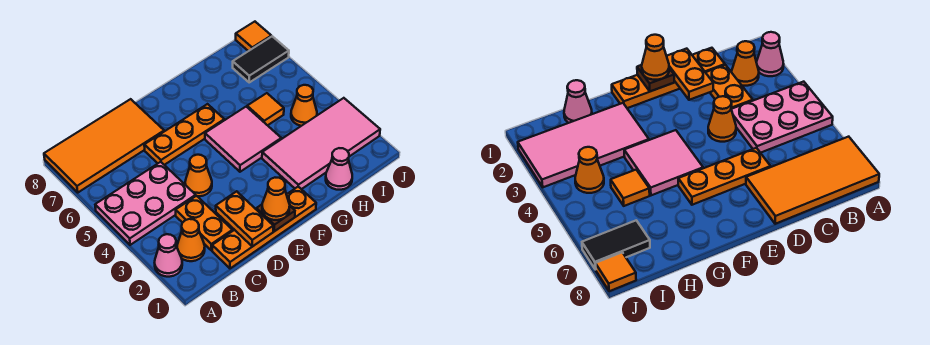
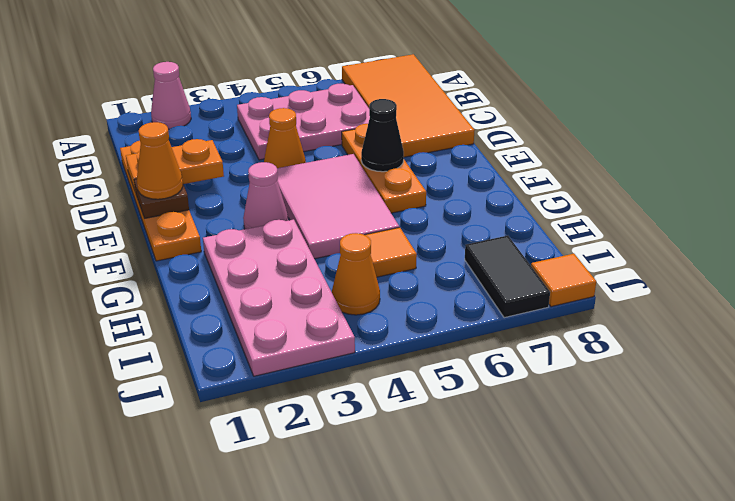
pink plate A4:C5 level 1 -> pink plate B4:C6 level 1
orange cone B2 level 1 -> none
orange plate C2:C3 level 1 -> none
none -> black cone E6 level 2
pink tile F4:G5 level 1 -> pink tile E4:G5 level 1
pink tile G2:J3 level 1 -> pink plate G2:J3 level 1
pink cone H1 level 1 -> pink cone F3 level 1

